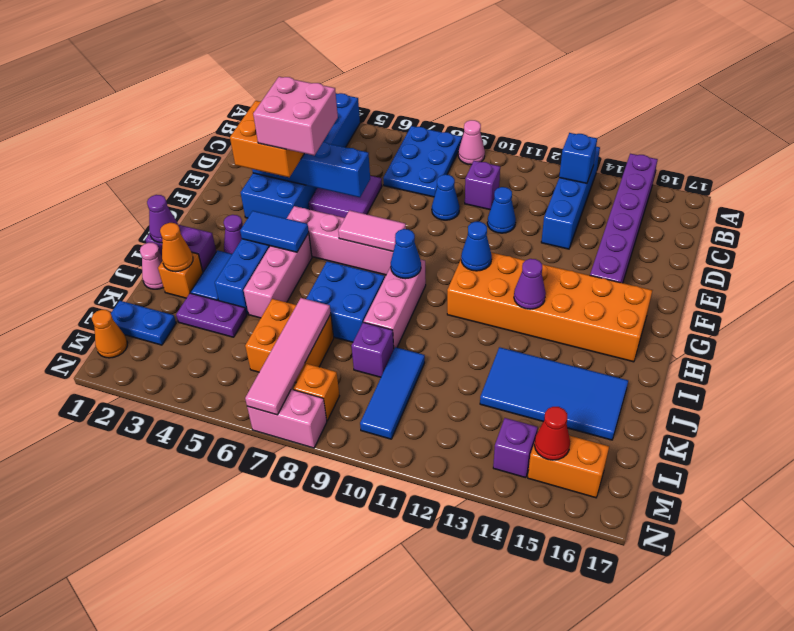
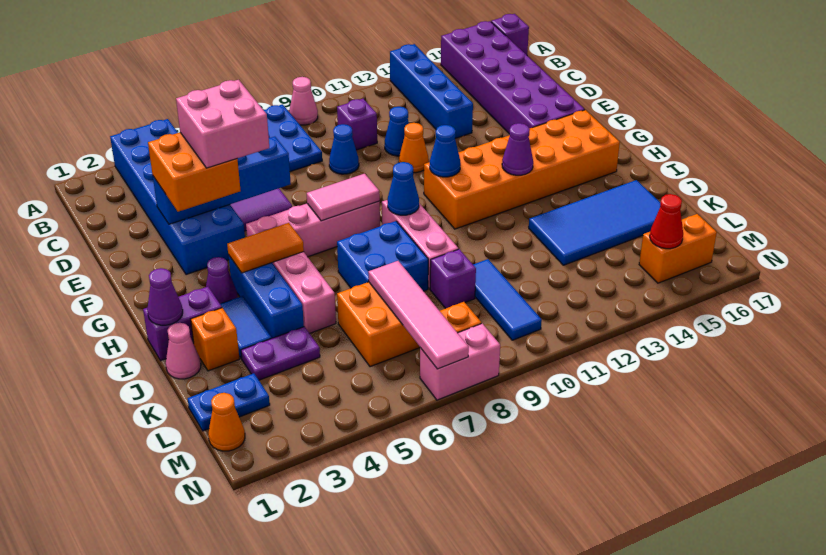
purple brick A15:F15 level 1 -> purple brick A15:F16 level 1
blue brick B13 level 2 -> none
blue tile H4:H5 level 2 -> orange tile H4:H5 level 2
orange cone J2 level 2 -> orange cone E11 level 1
purple brick M14 level 1 -> purple brick A17 level 1

